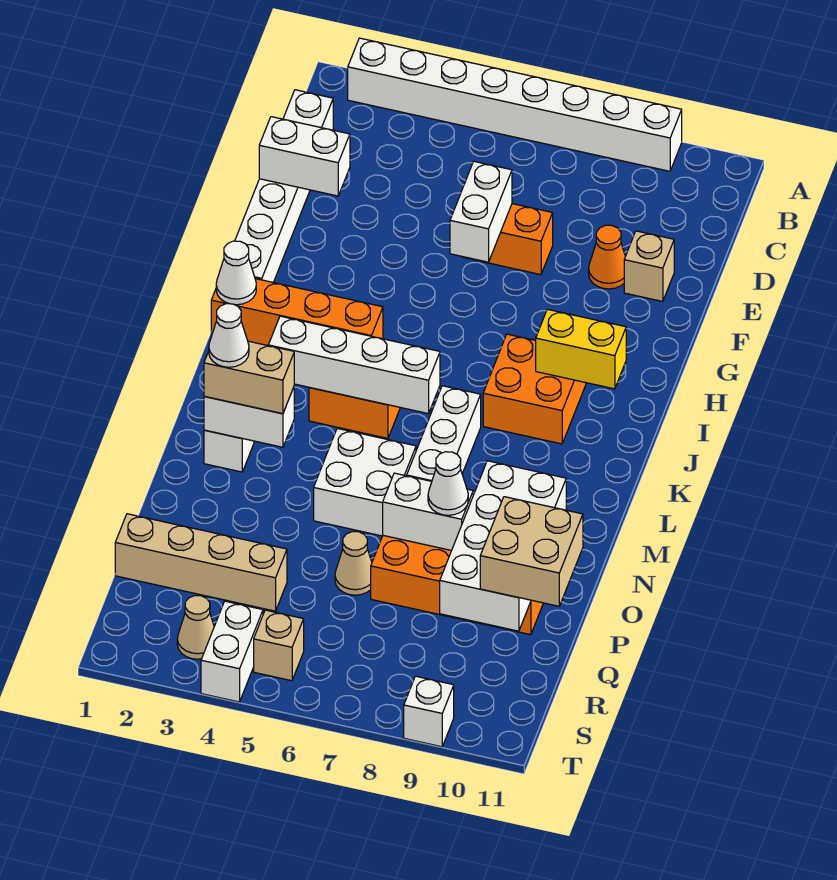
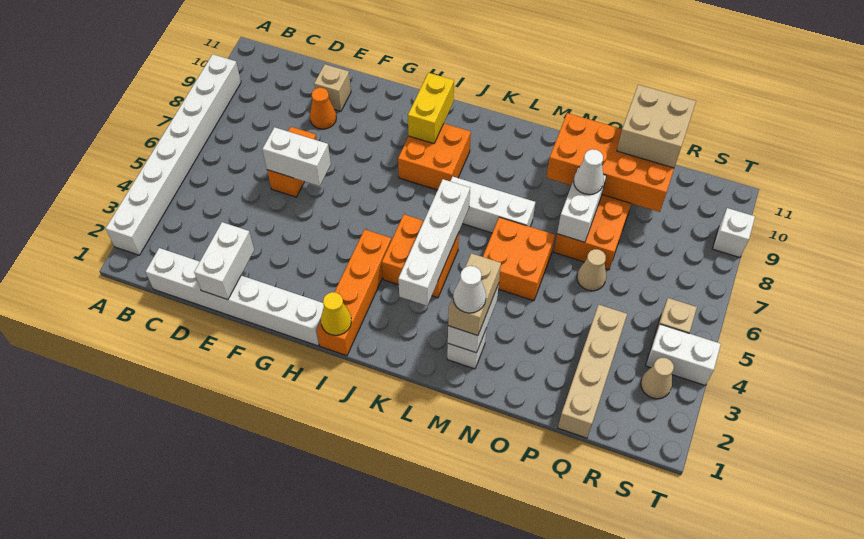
white cone I1 level 2 -> yellow cone I1 level 2
white brick M5:N6 level 1 -> orange brick M5:N6 level 1
white brick N9:Q10 level 2 -> orange brick N9:Q10 level 2

